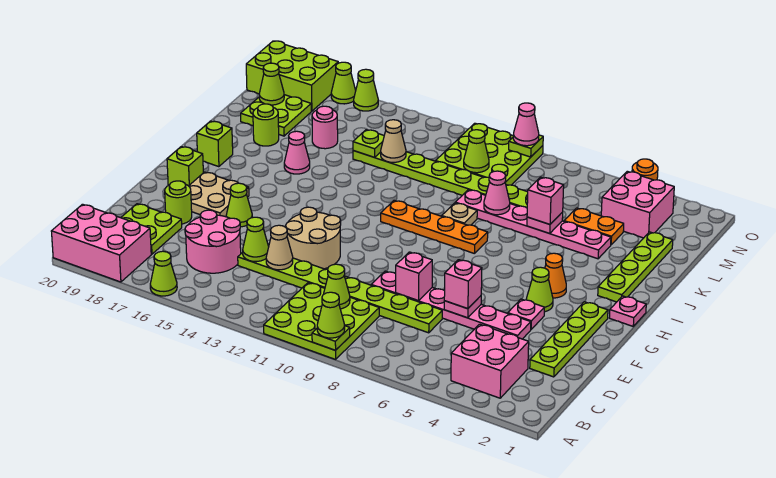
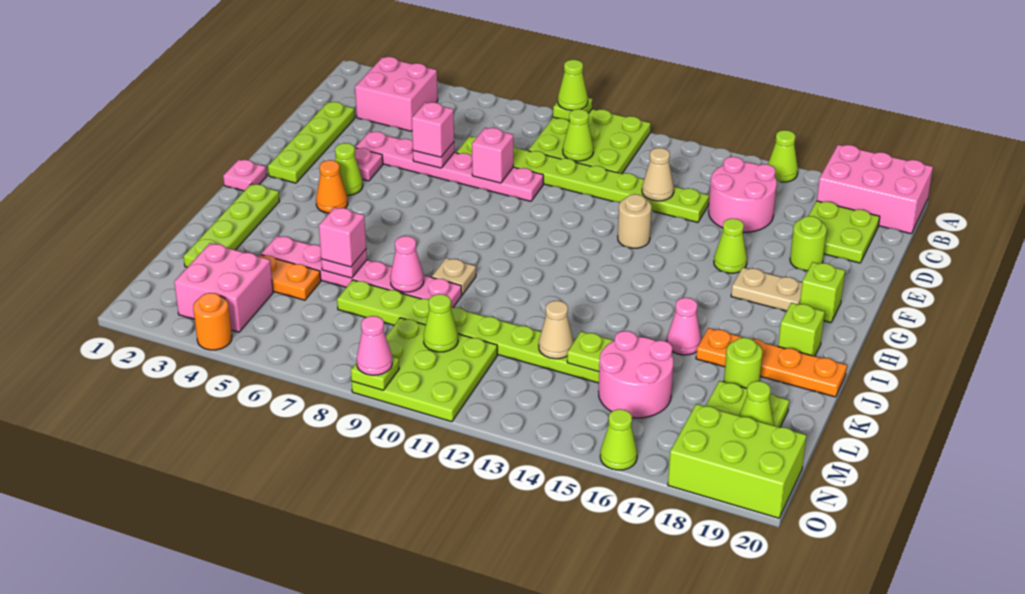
lime cone D14 level 2 -> none
tan round brick E12:F13 level 1 -> tan round brick F13 level 1
tan plate F17:G18 level 1 -> tan plate G17:G18 level 1
orange plate I8:I11 level 1 -> orange plate J17:J20 level 1
pink round brick L16 level 1 -> pink round brick L15:M16 level 1
lime cone O17 level 1 -> none

